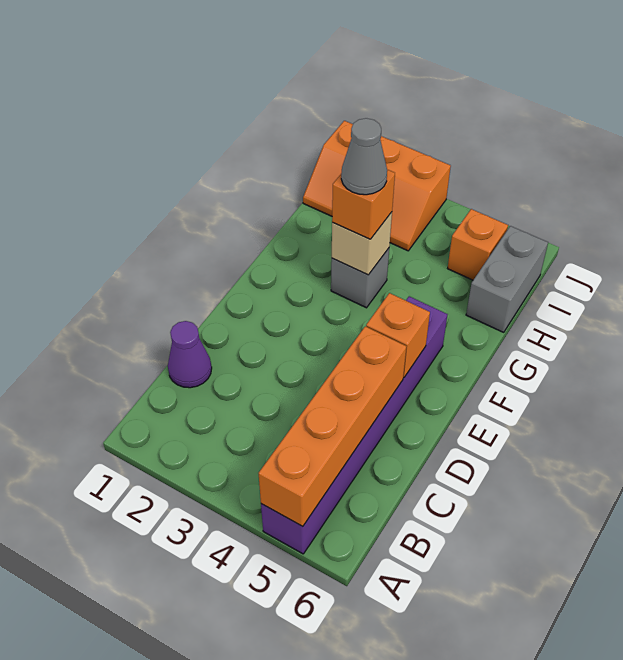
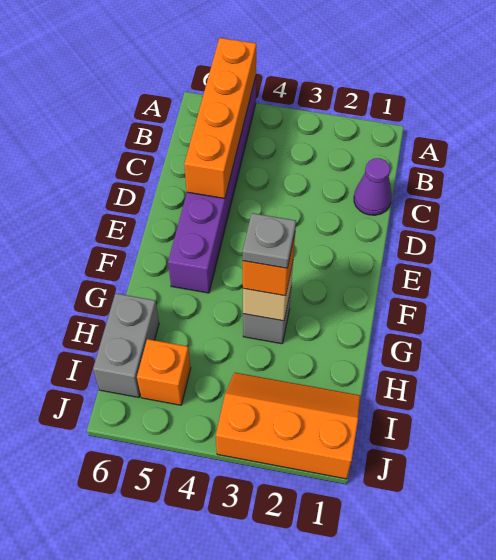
orange brick E5 level 2 -> none
grey cone G3 level 4 -> grey plate G3 level 4

